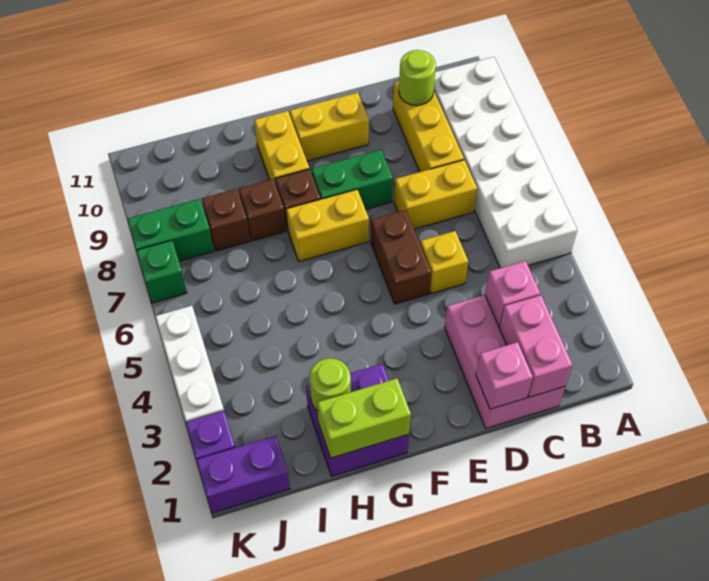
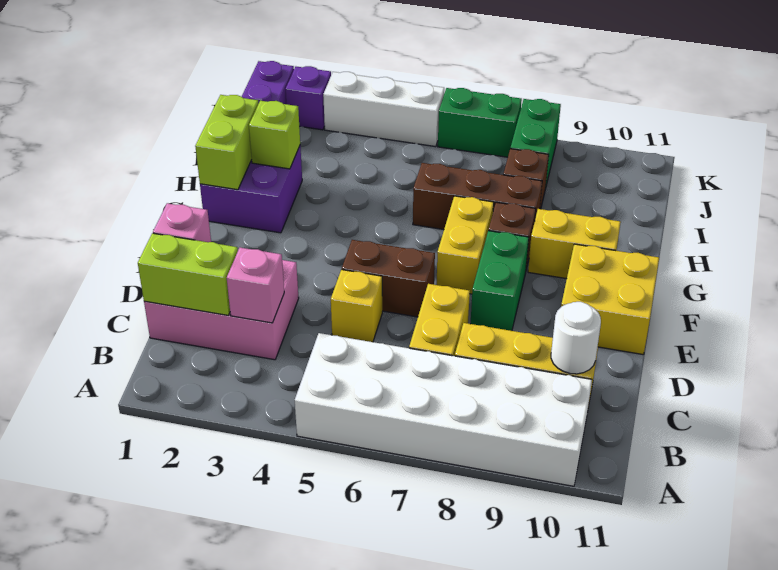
pink brick C1:C2 level 2 -> lime brick C1:C2 level 2
lime round brick C10 level 2 -> white round brick C10 level 2
yellow brick E10:F10 level 1 -> yellow brick E10:F11 level 1
lime round brick H2 level 2 -> lime brick H2 level 2
brown brick H8 level 1 -> brown brick H6:H8 level 1
green brick K7 level 1 -> green brick K6:K7 level 1

